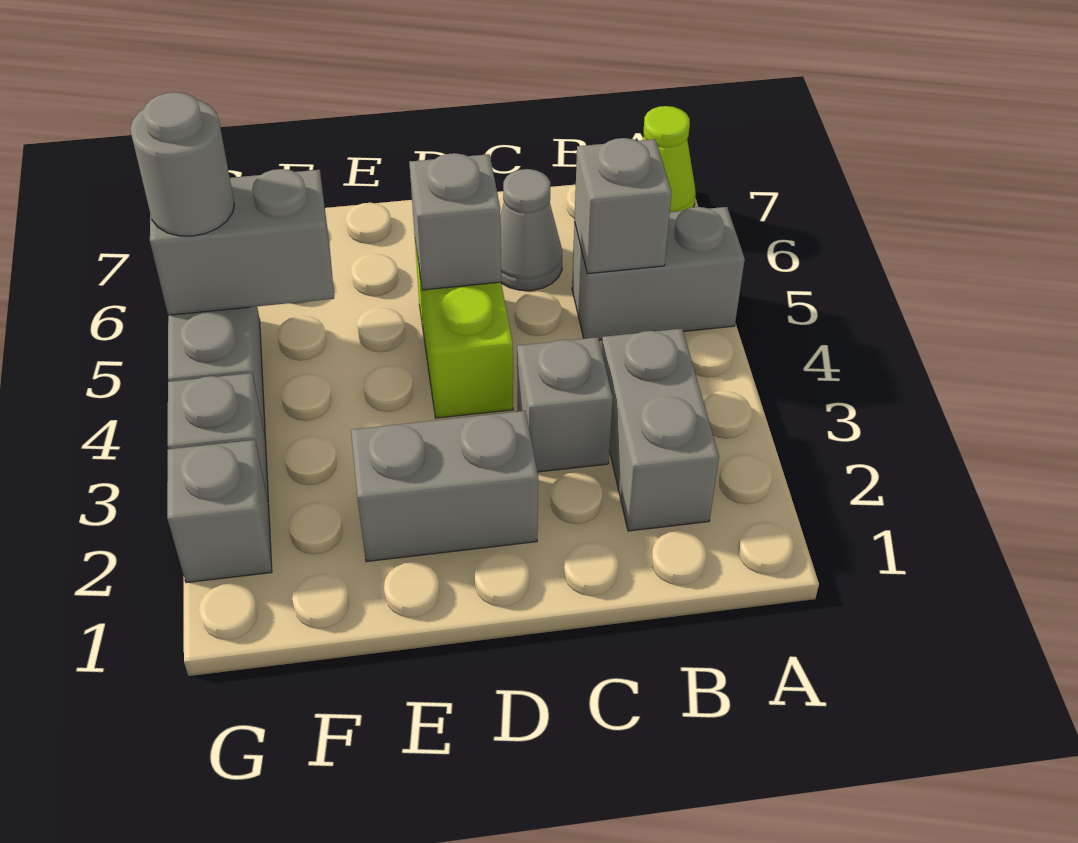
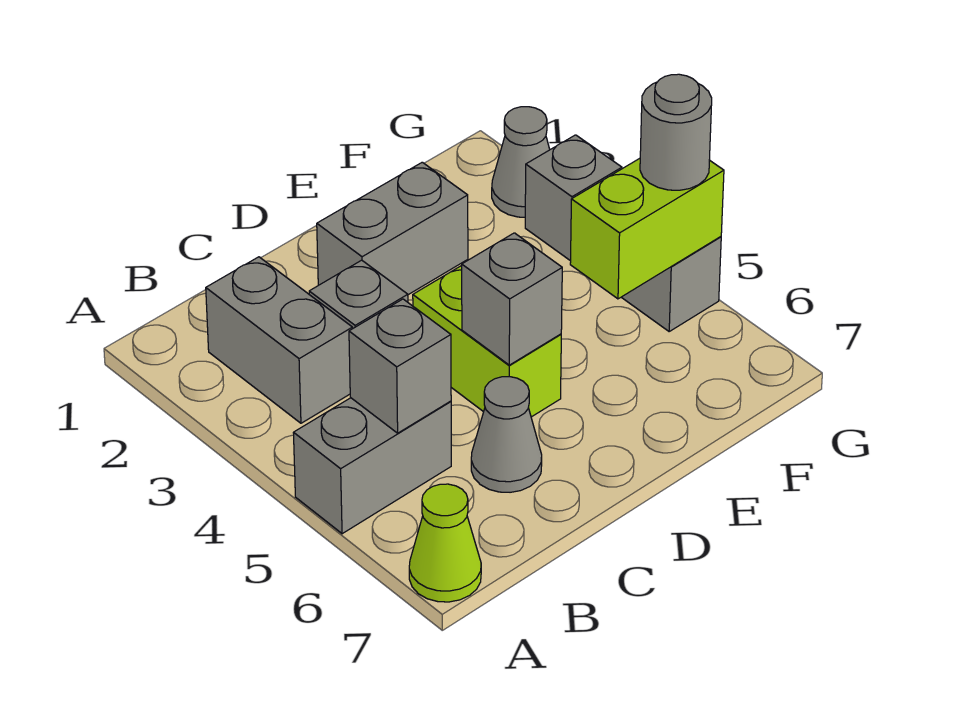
grey brick F5:G5 level 2 -> lime brick F5:G5 level 2
grey brick G2 level 1 -> grey cone G2 level 1

